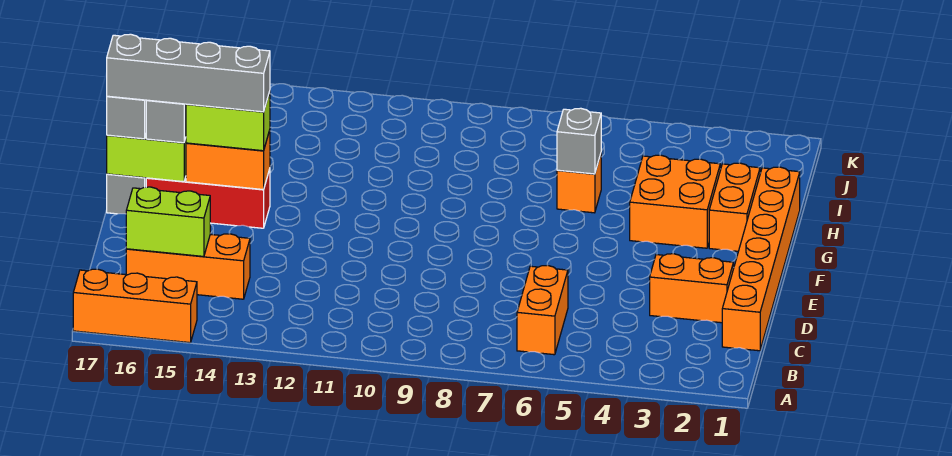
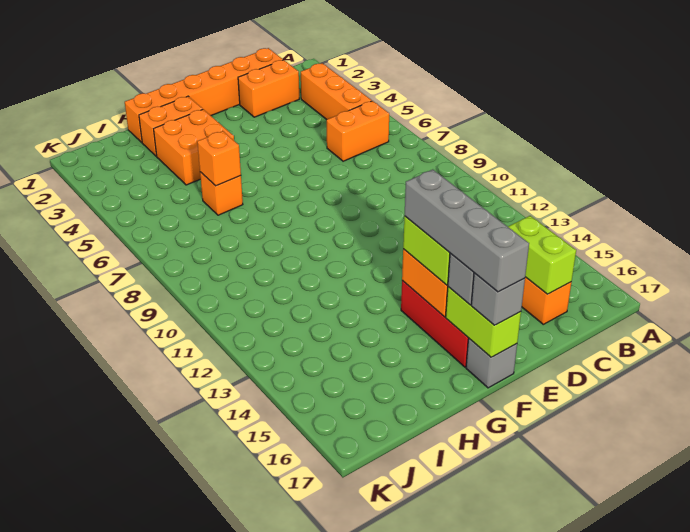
orange brick A15:A17 level 1 -> orange brick B3:B5 level 1
orange brick D2:D3 level 1 -> orange brick C2:D2 level 1
grey brick H6 level 2 -> orange brick H6 level 2

